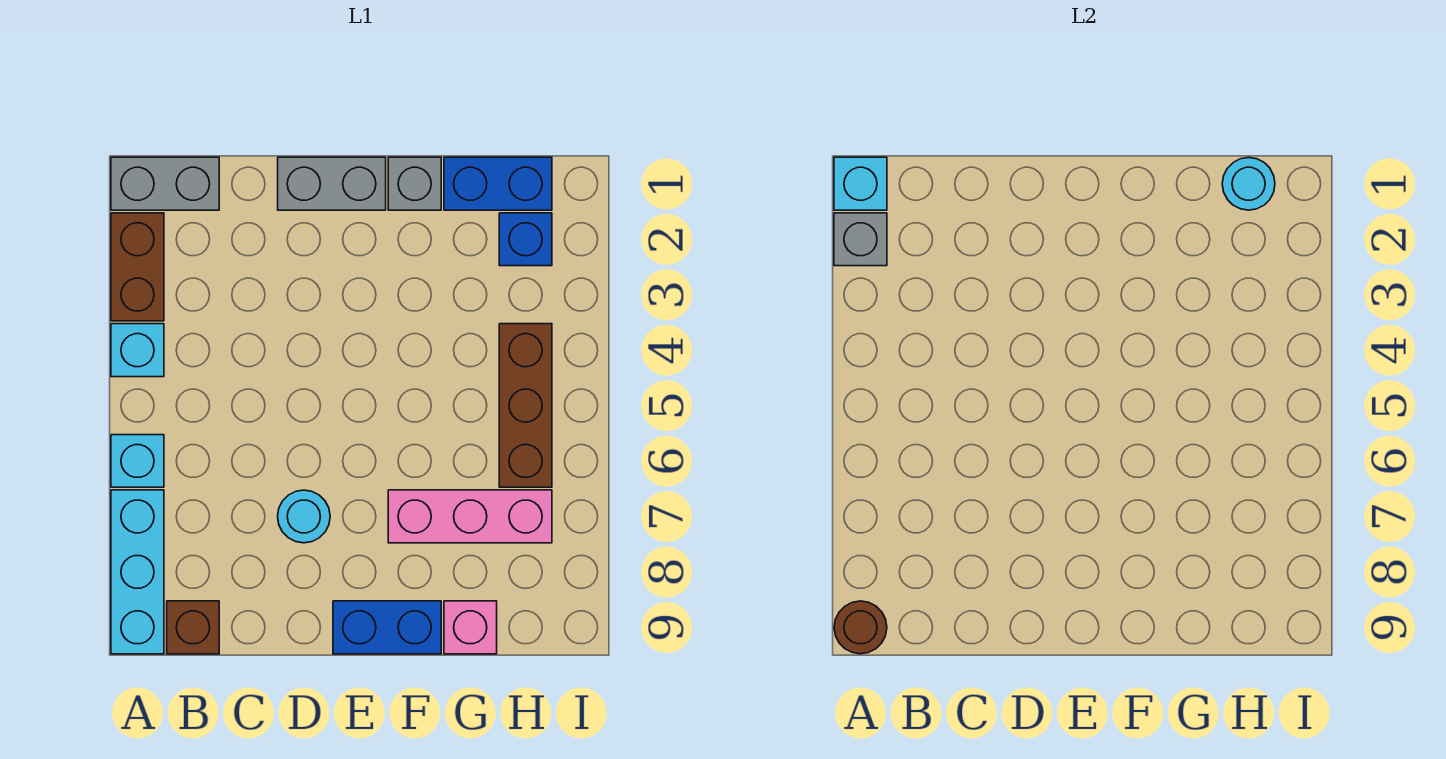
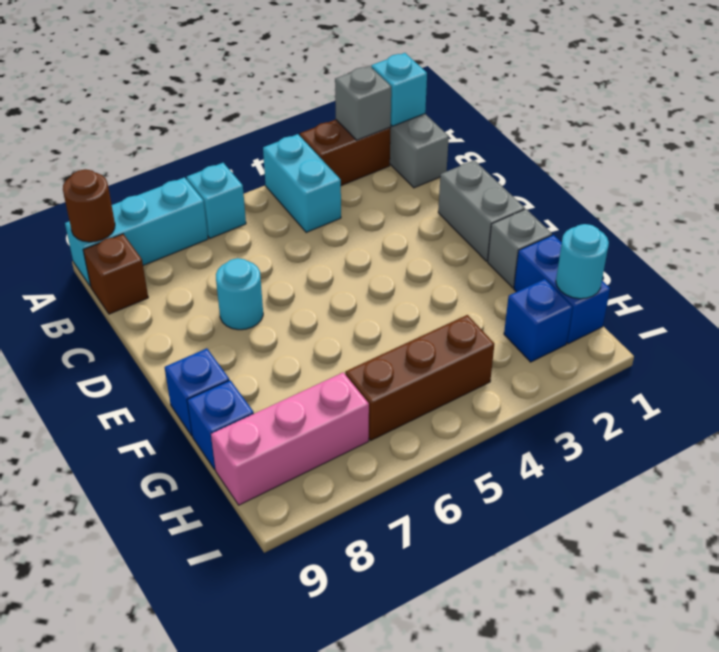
cyan brick A4 level 1 -> cyan brick A4:B4 level 1
blue brick E9:F9 level 1 -> blue brick F9 level 1
pink brick F7:H7 level 1 -> pink brick H7:H9 level 1
pink brick G9 level 1 -> blue brick G9 level 1

